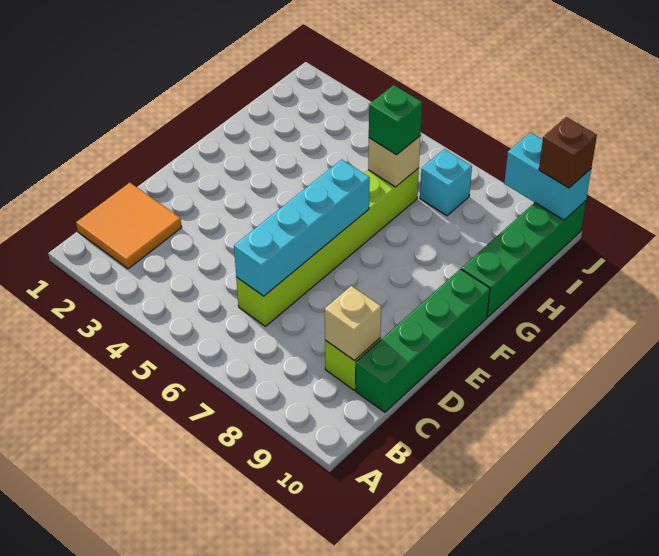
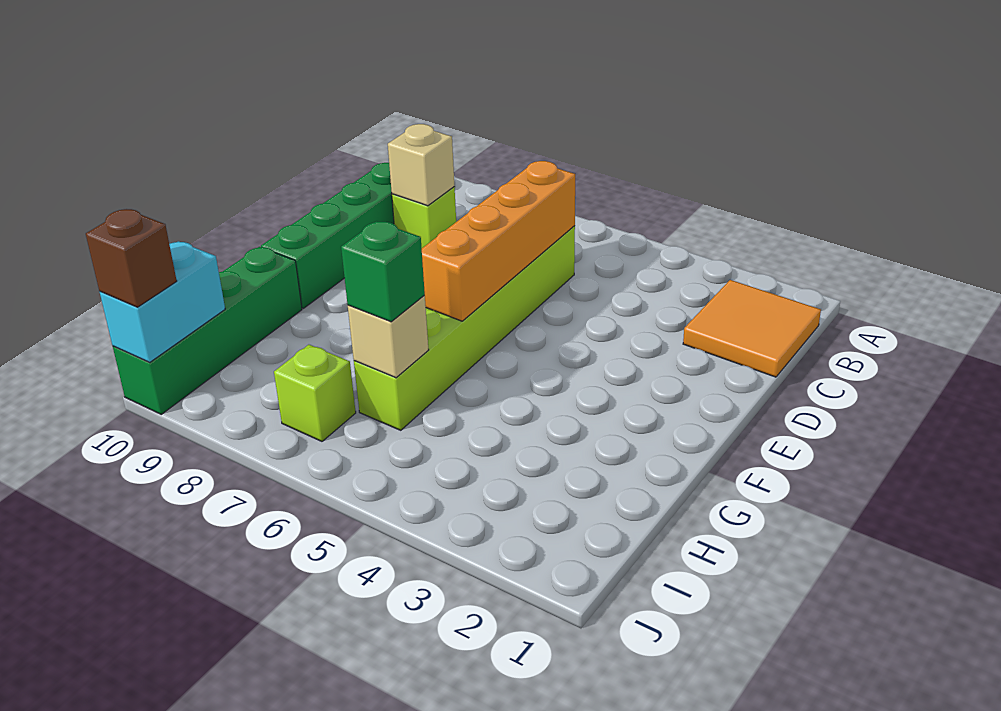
cyan brick C6:F6 level 2 -> orange brick C6:F6 level 2
cyan brick I7 level 1 -> lime brick I7 level 1
cyan brick J9:J10 level 2 -> cyan brick I10:J10 level 2

